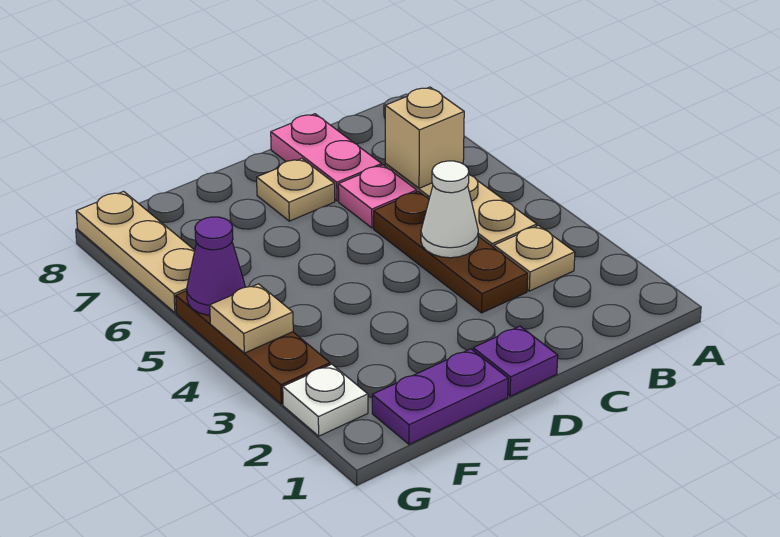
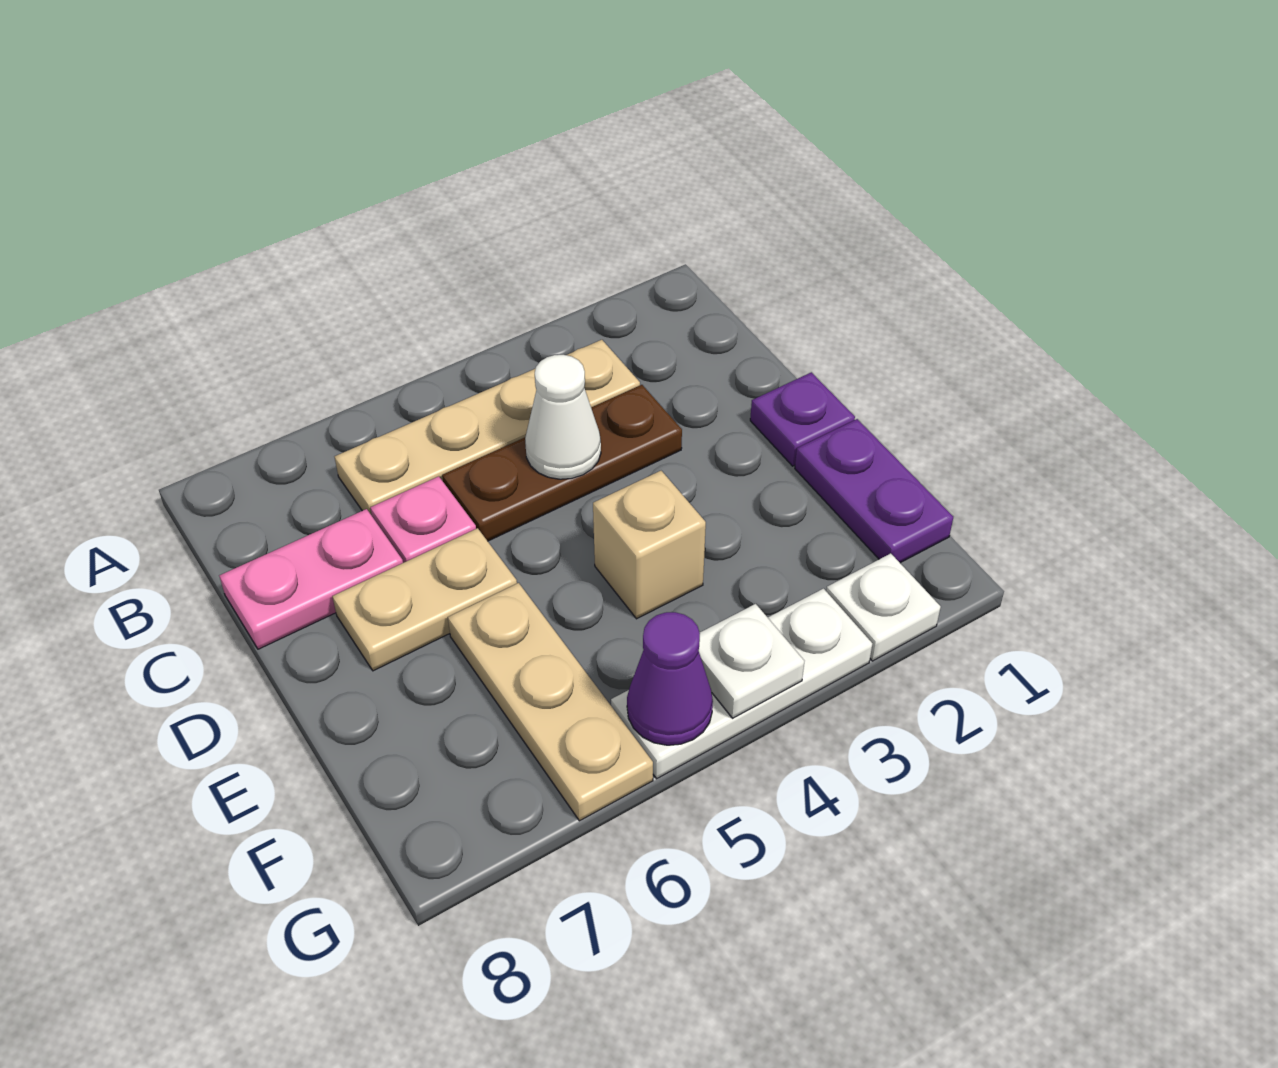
tan brick B6 level 2 -> tan brick E4 level 1
tan plate D7 level 1 -> tan plate D6:D7 level 1
brown plate G3:G5 level 1 -> white plate G3:G5 level 1
tan plate G4 level 2 -> white plate G4 level 2
tan plate G6:G8 level 1 -> tan plate E6:G6 level 1

